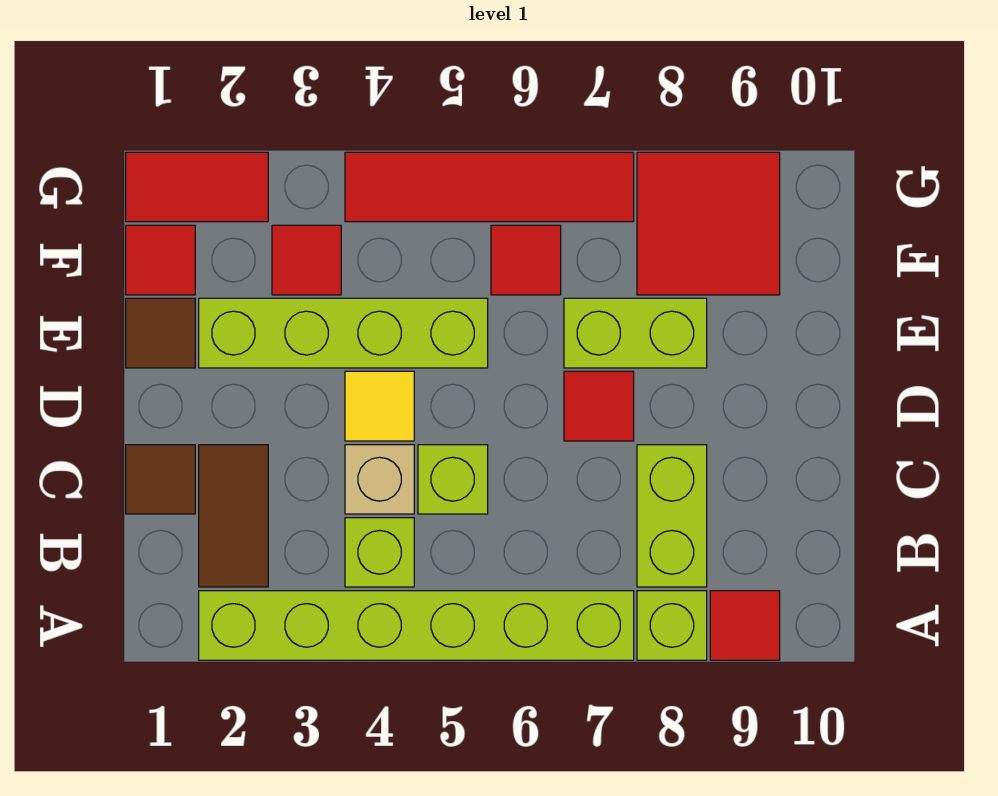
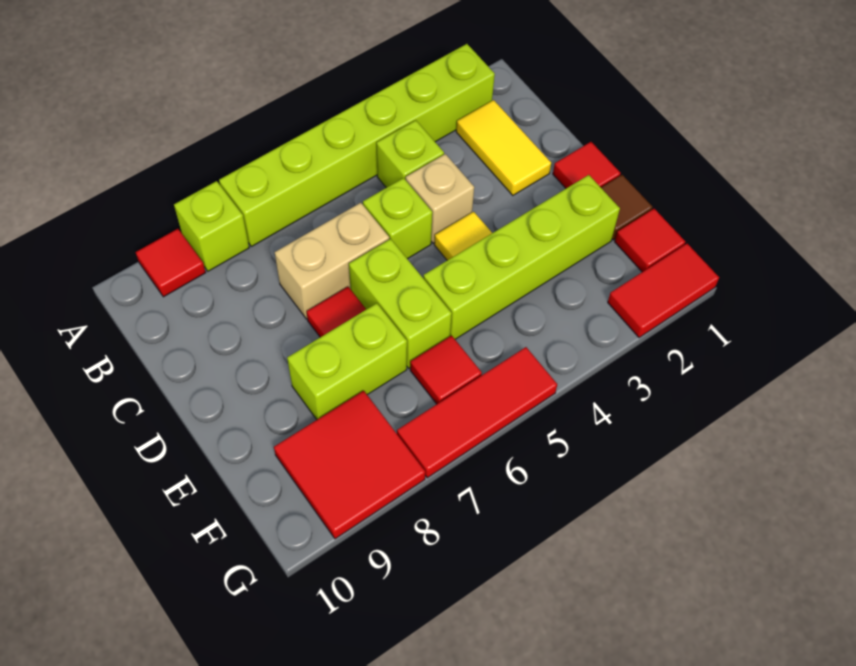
brown tile B2:C2 level 1 -> yellow tile B2:C2 level 1
lime brick B8:C8 level 1 -> lime brick D6:E6 level 1
brown tile C1 level 1 -> none
none -> tan brick C6:C7 level 1
red tile F3 level 1 -> red tile D1 level 1
red tile G4:G7 level 1 -> red tile G5:G7 level 1

